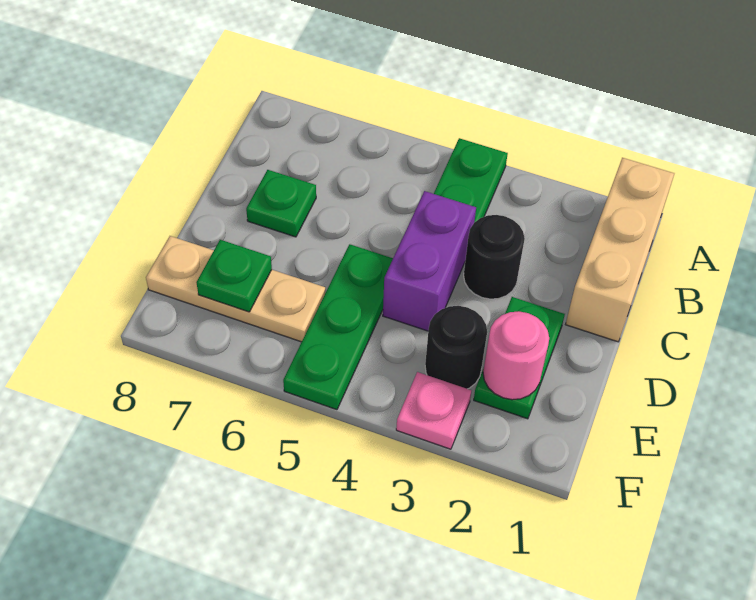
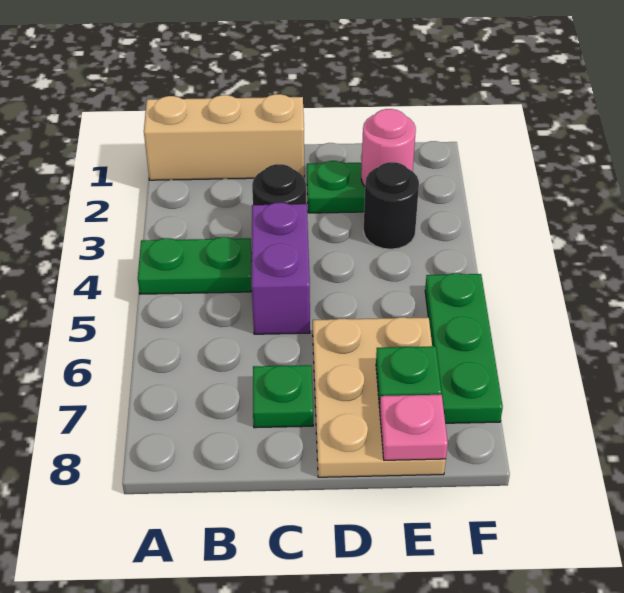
purple brick C4:D4 level 1 -> purple brick C4:C5 level 1
green plate D5:F5 level 1 -> green plate F5:F7 level 1
tan plate E6:E8 level 1 -> tan plate D6:E8 level 1
pink plate F3 level 1 -> pink plate E8 level 2

